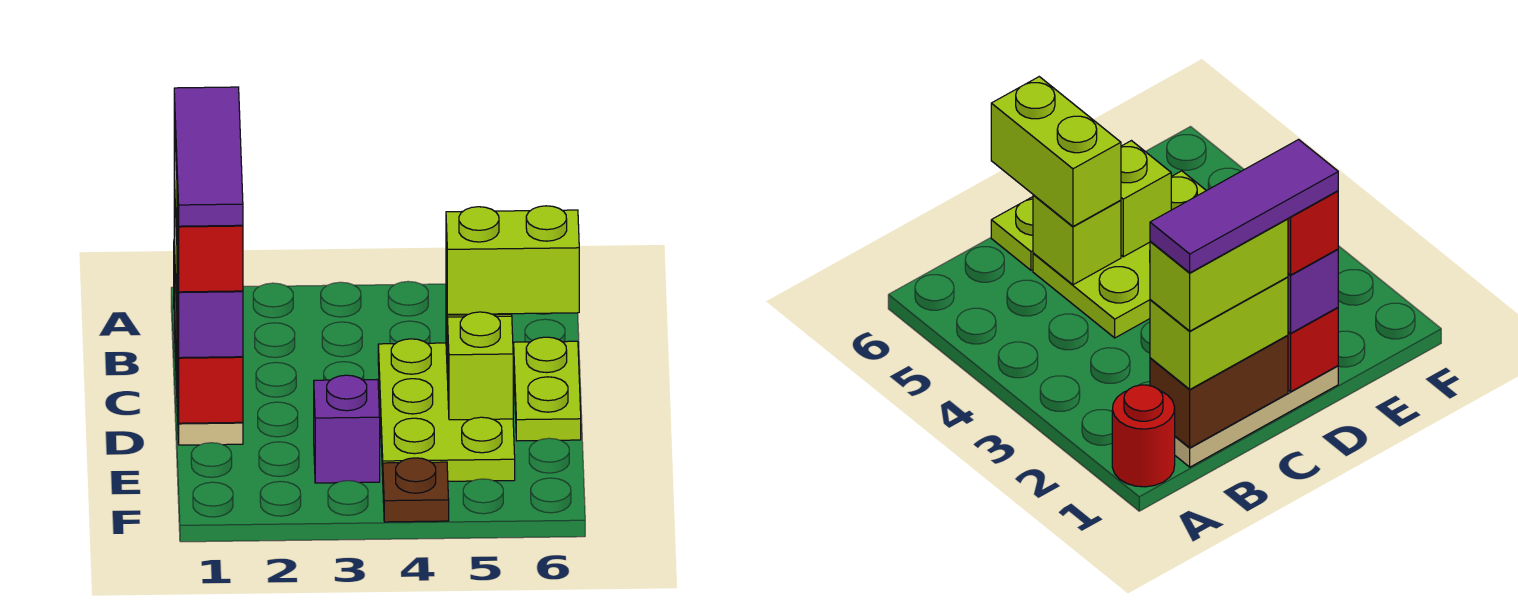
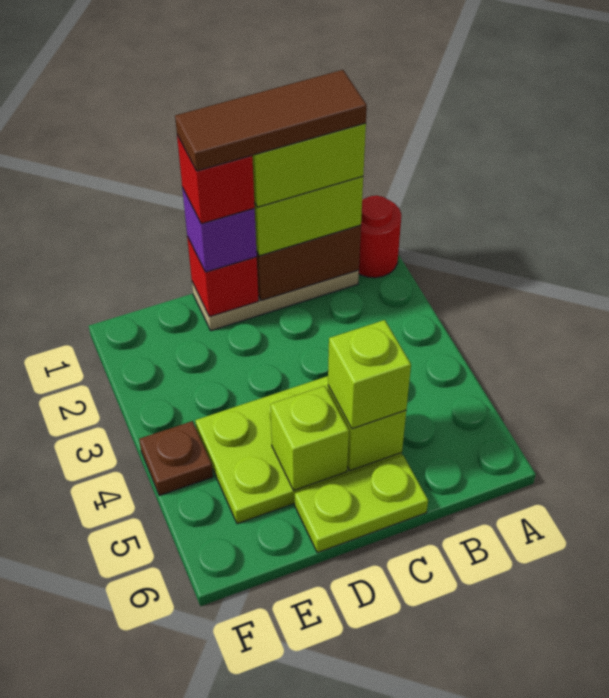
purple tile B1:D1 level 5 -> brown tile B1:D1 level 5
lime brick C5:C6 level 3 -> lime brick C5 level 3
purple brick E3 level 1 -> none

